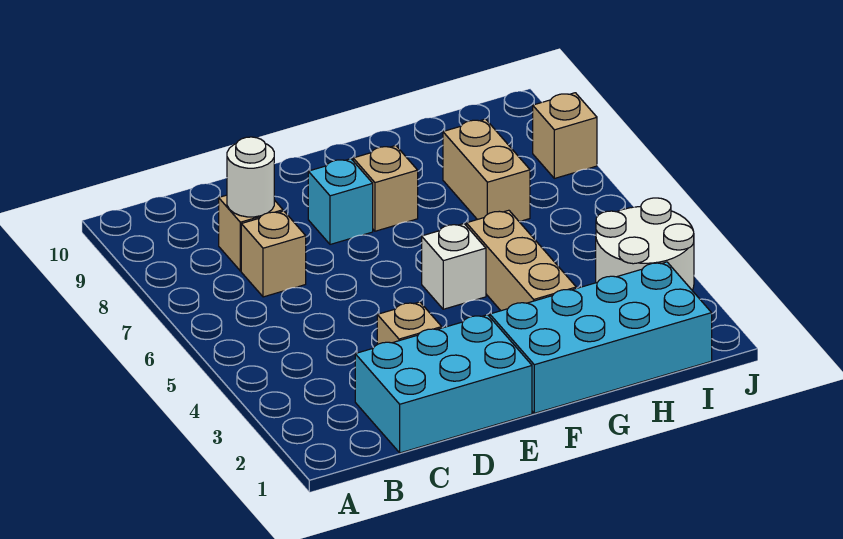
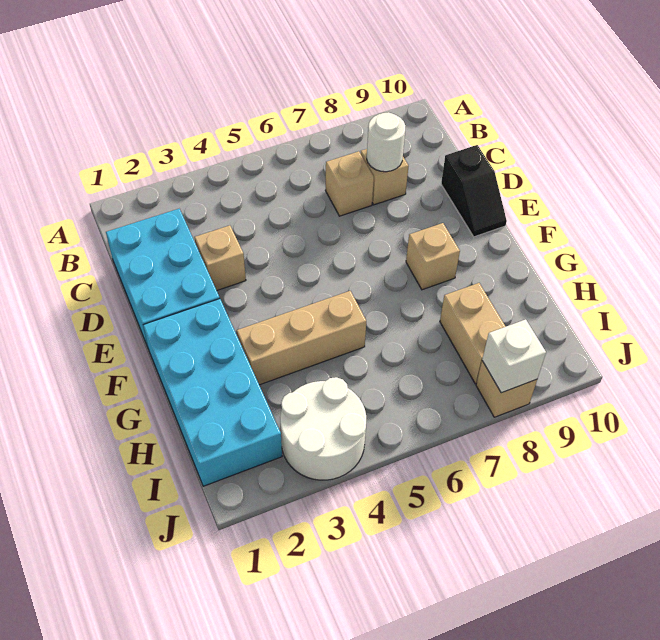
none -> black slope D10:E10 level 1 top D
cyan brick E8 level 1 -> none
white brick F5 level 1 -> white brick J8 level 2
tan brick H7:H8 level 1 -> tan brick H8:I8 level 1

